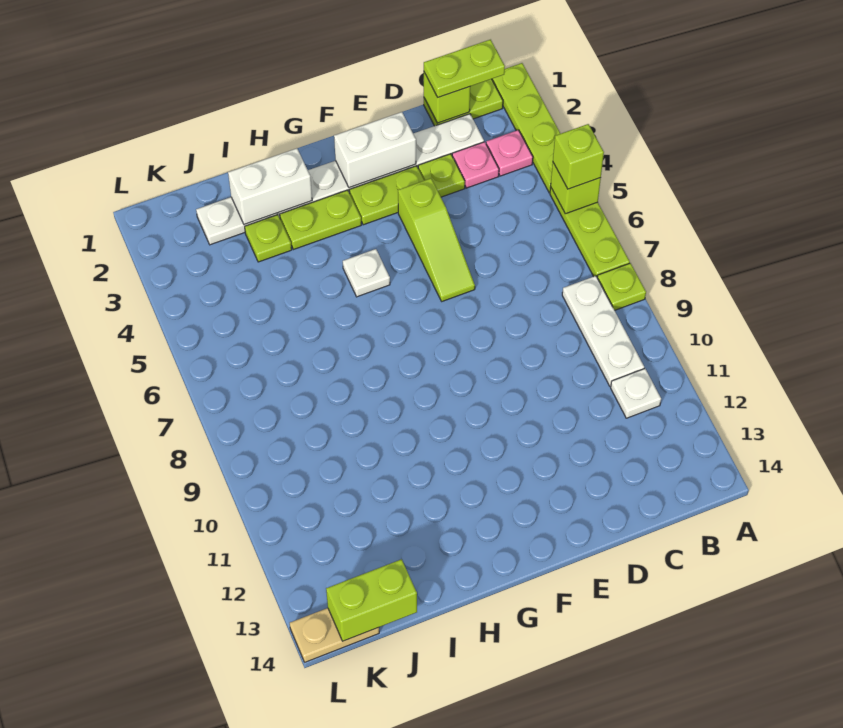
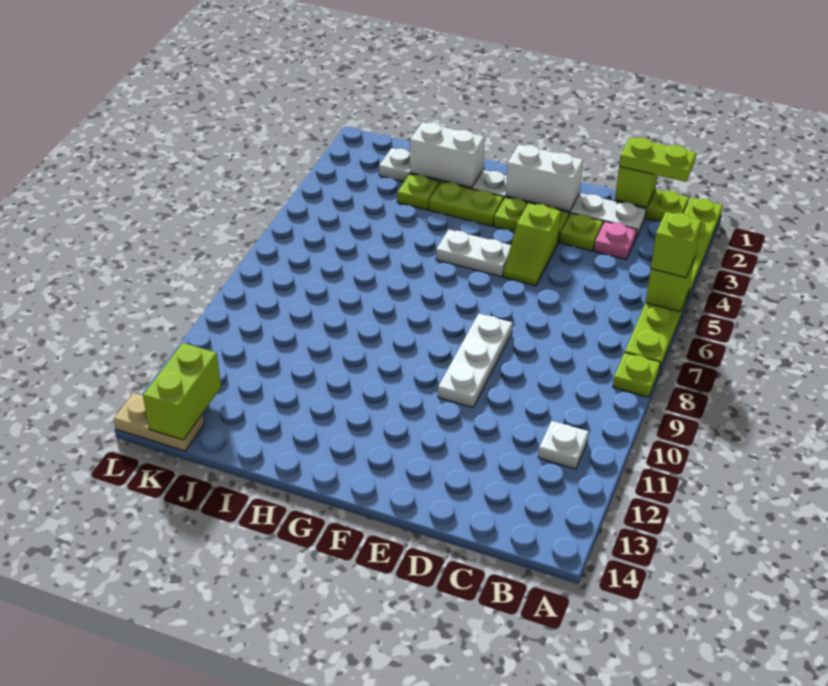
pink plate B3 level 1 -> none
white plate B8:B10 level 1 -> white plate E8:E10 level 1
lime slope E4:E6 level 1 top 4 -> lime slope E4:E5 level 1 top 4
white plate G5 level 1 -> white plate F5:G5 level 1
lime brick J14:K14 level 2 -> lime brick K13:K14 level 2

